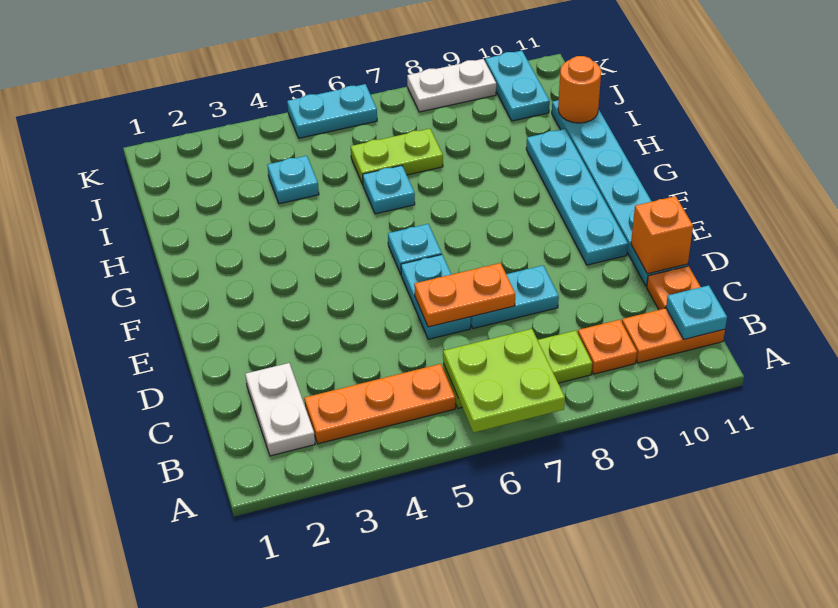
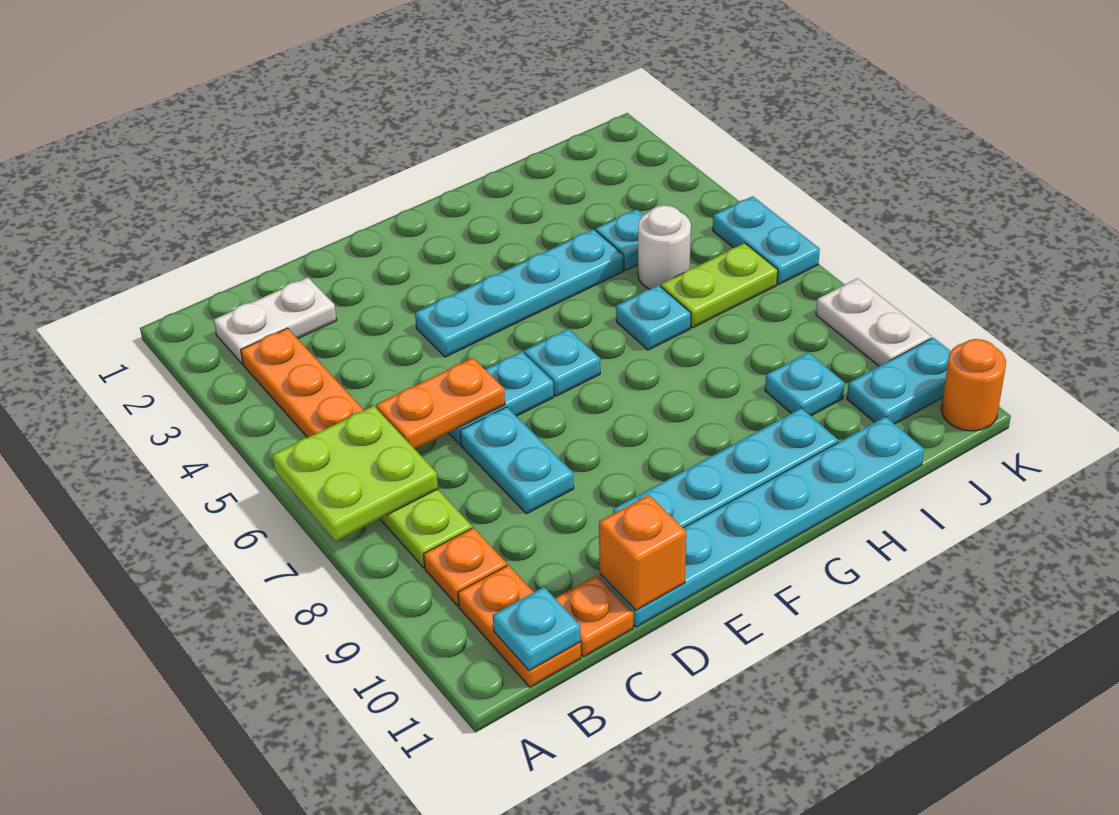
orange plate D6:D7 level 2 -> orange plate C6:D6 level 2
none -> cyan plate E4:H4 level 1
none -> white round brick I5 level 1
lime plate I6:I7 level 1 -> lime plate I6:J6 level 1
none -> cyan plate I9 level 1
orange round brick I11 level 2 -> orange round brick K11 level 1

